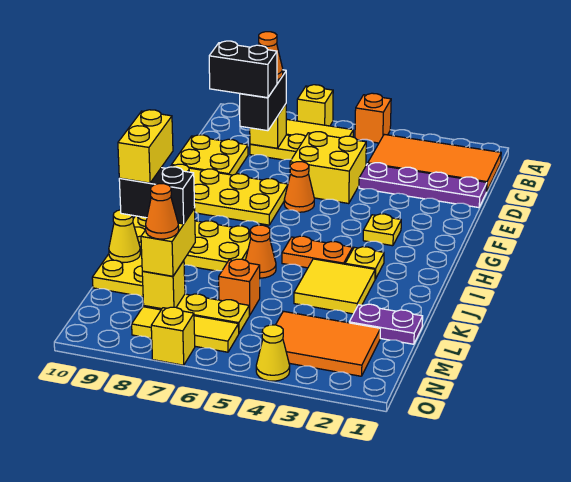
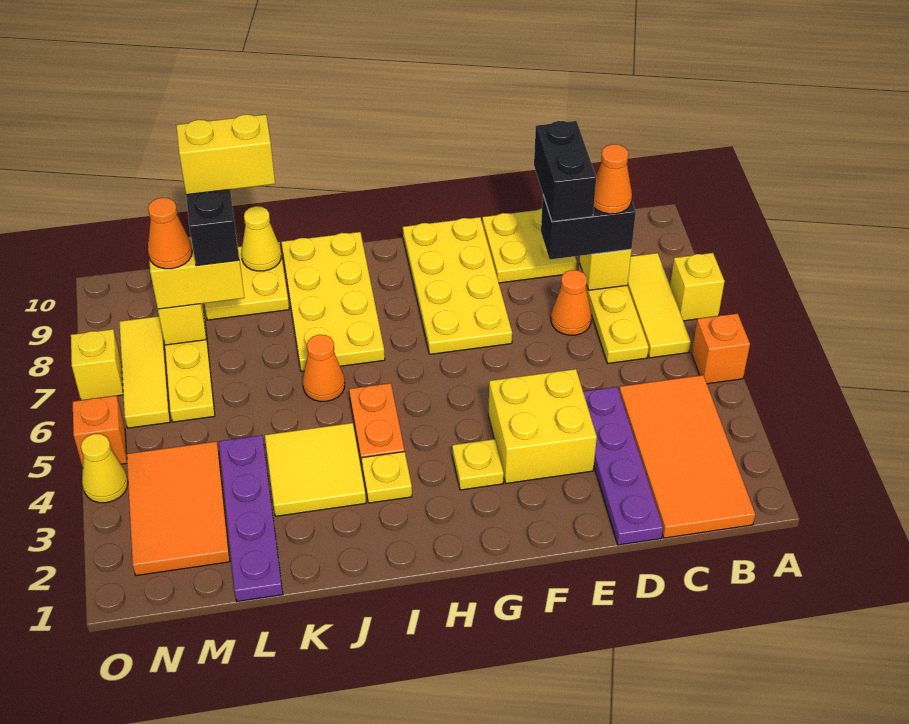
yellow brick D5:E6 level 1 -> yellow brick E3:F4 level 1
orange cone F6 level 1 -> orange cone D7 level 1
purple plate L1:L2 level 1 -> purple plate L1:L4 level 1
orange brick L6 level 1 -> orange brick O5 level 1

